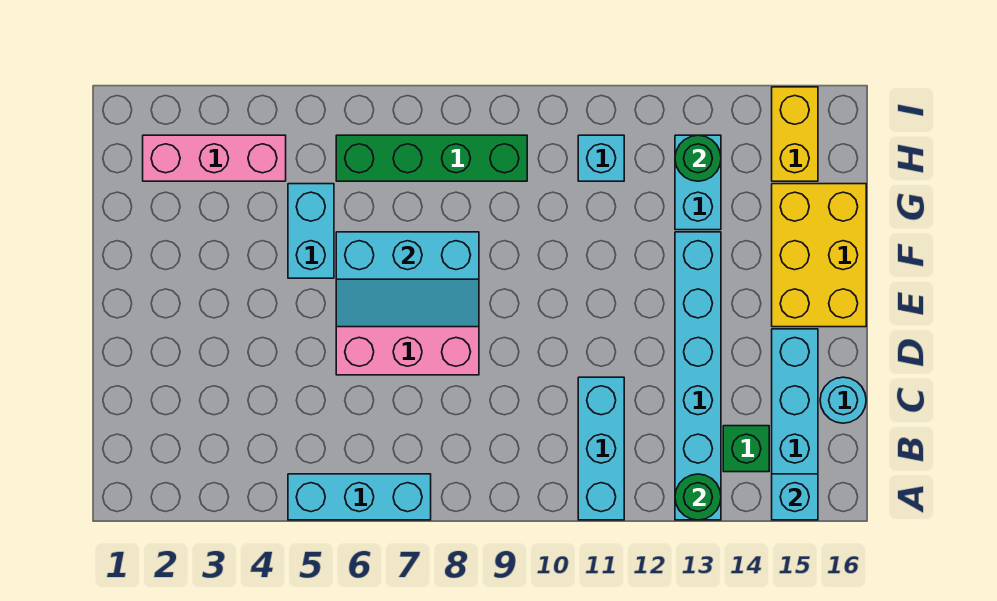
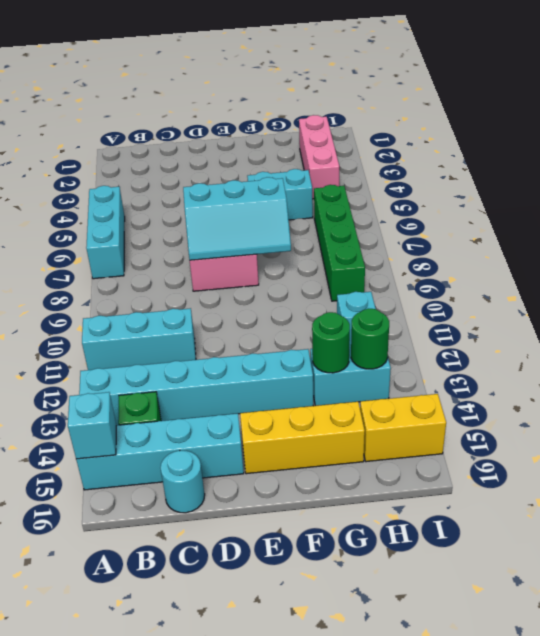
green round brick A13 level 2 -> green round brick G13 level 2
cyan slope E6:F8 level 2 top F -> cyan slope D7:F8 level 2 top 7
yellow brick E15:G16 level 1 -> yellow brick E15:G15 level 1

